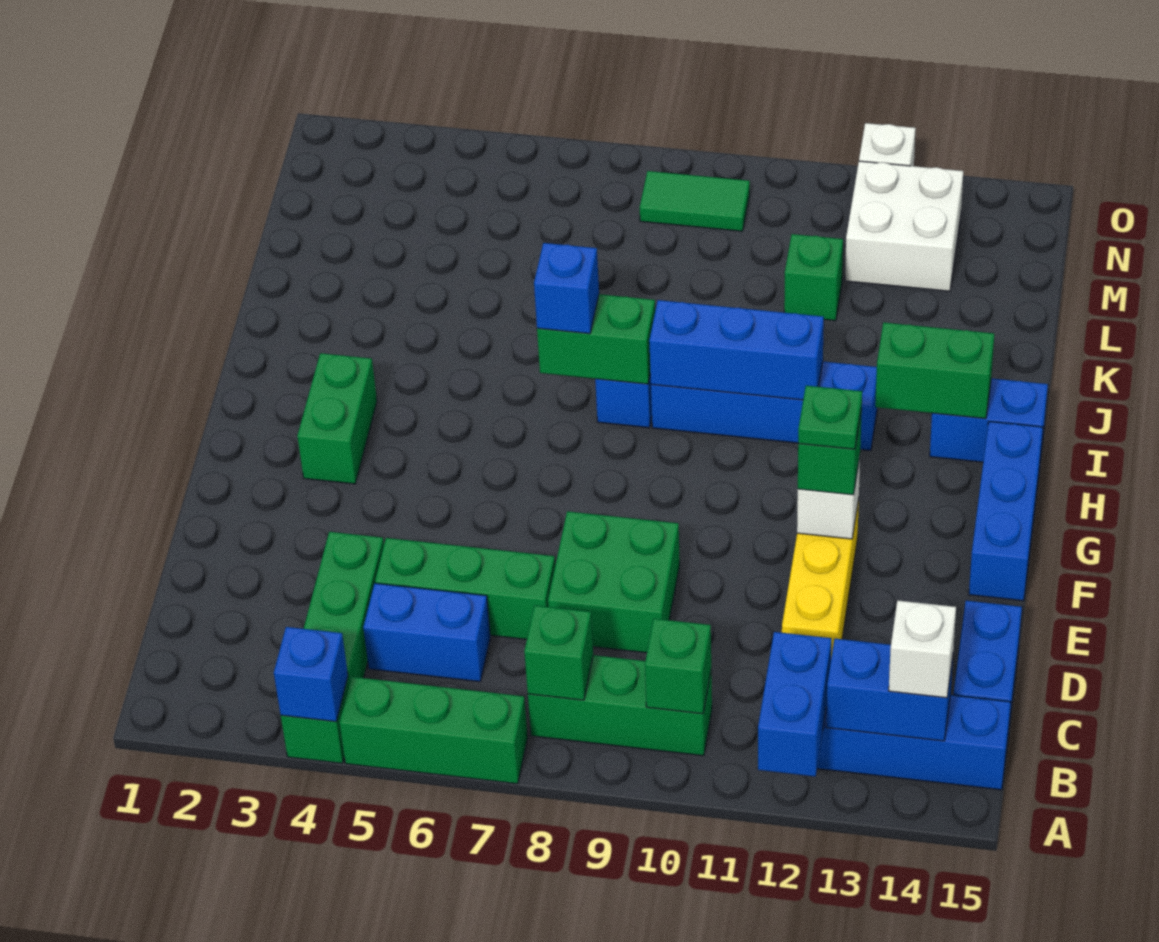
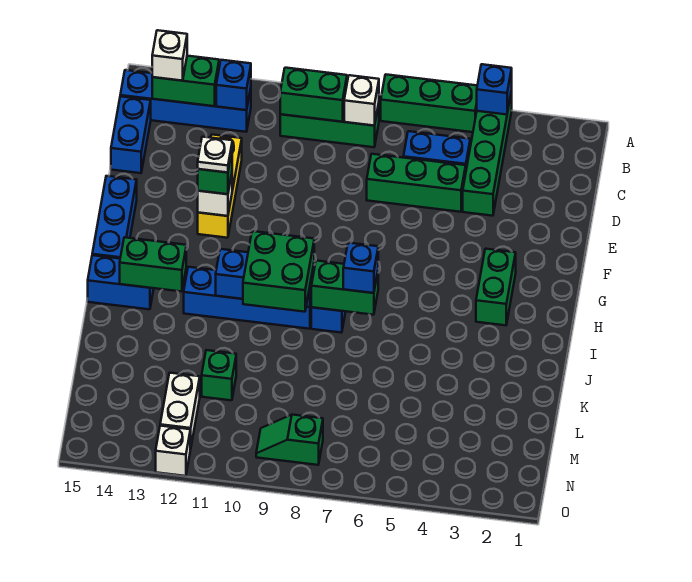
blue brick A12:B12 level 2 -> blue brick B12 level 2
green brick B8 level 2 -> white brick B8 level 2
green brick B10 level 2 -> green brick B9:B10 level 2
blue brick B13:B14 level 2 -> green brick B13:B14 level 2
green brick D8:E9 level 1 -> green brick I9:J10 level 3
green plate F12 level 4 -> white plate F12 level 4
white brick M12:N13 level 1 -> white brick M12:N12 level 1
green tile N8:N9 level 1 -> green slope N8:N9 level 1 top 8

